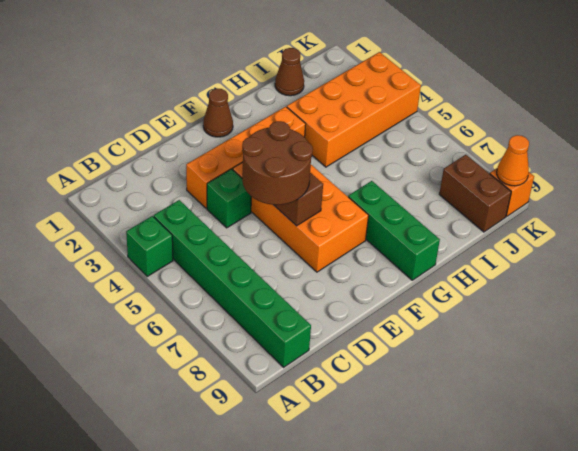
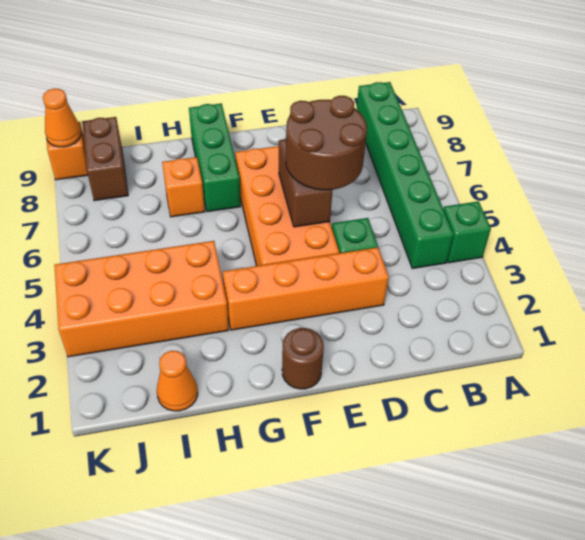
brown cone F1 level 1 -> brown round brick F1 level 1
none -> orange brick H7 level 1
brown cone I1 level 1 -> orange cone I1 level 1

